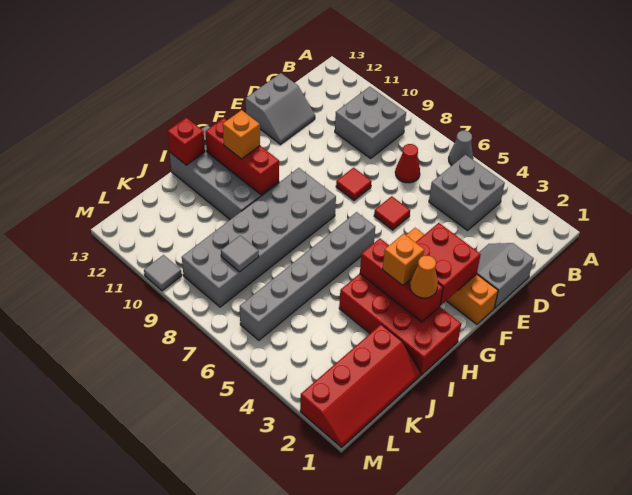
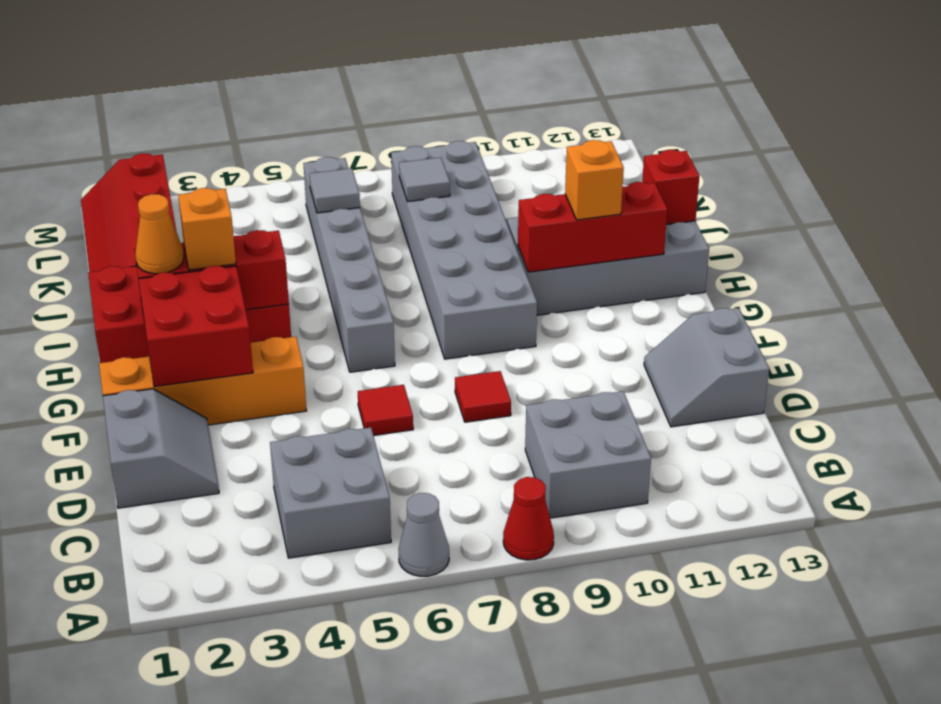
red cone C7 level 1 -> red cone A8 level 1
grey tile M10 level 1 -> grey tile K6 level 2

